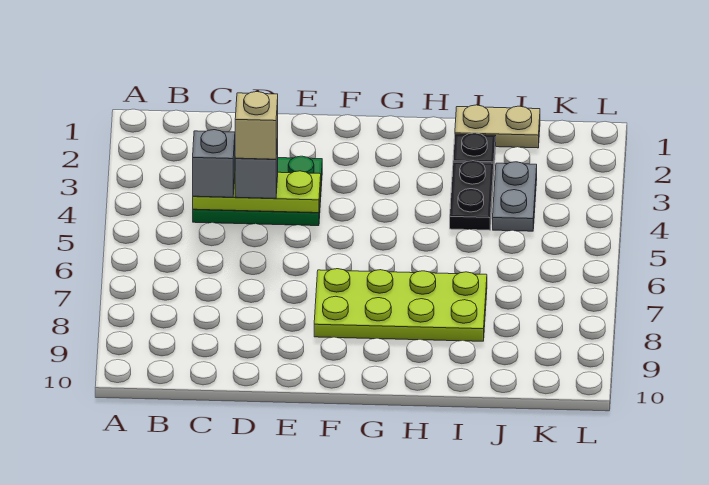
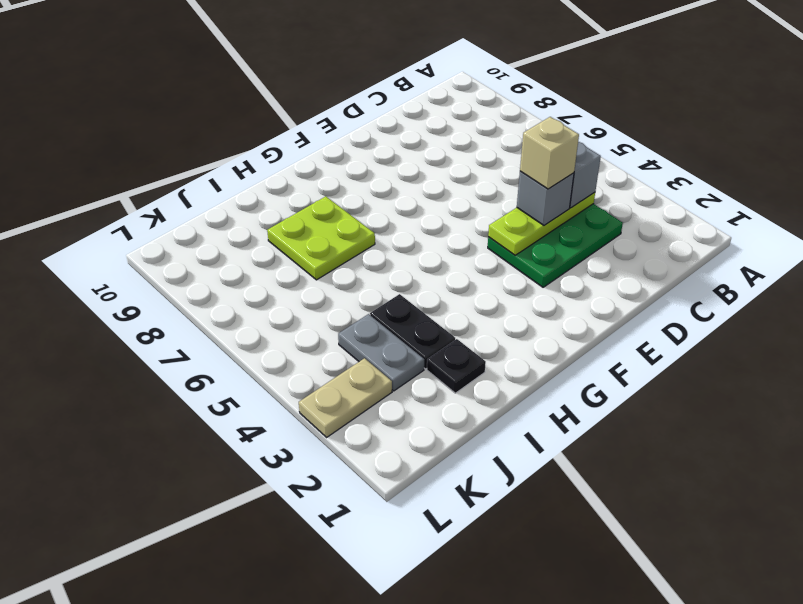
lime plate F7:I8 level 1 -> lime plate H7:I8 level 1
tan plate I1:J1 level 1 -> tan plate K3:L3 level 1

